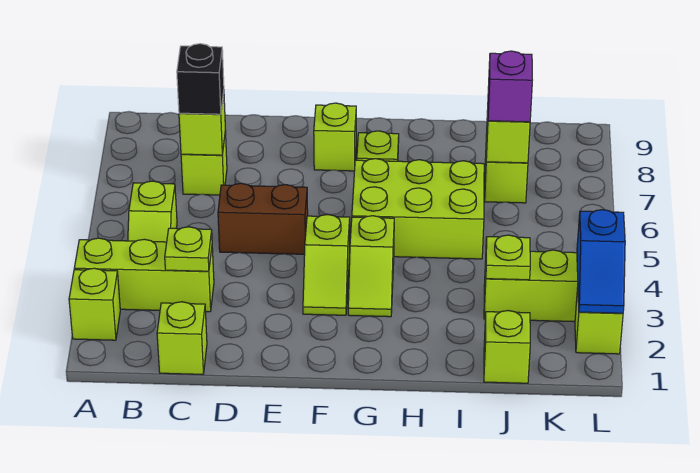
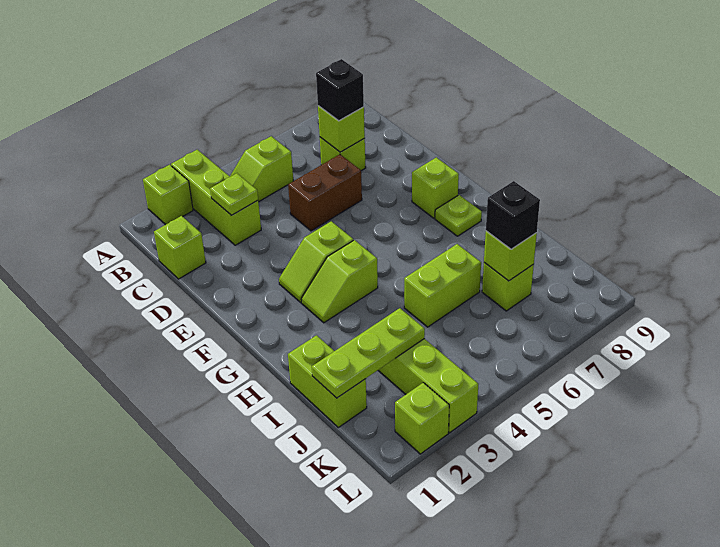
brown brick D5:E5 level 1 -> brown brick D5:D6 level 1
lime brick G5:I6 level 1 -> lime brick I5:I6 level 1
lime brick J1 level 1 -> lime brick I1:J1 level 1
lime plate J3 level 2 -> lime plate J1:J3 level 2
purple brick J7 level 3 -> black brick J7 level 3
blue slope L2:L3 level 2 top 3 -> none

